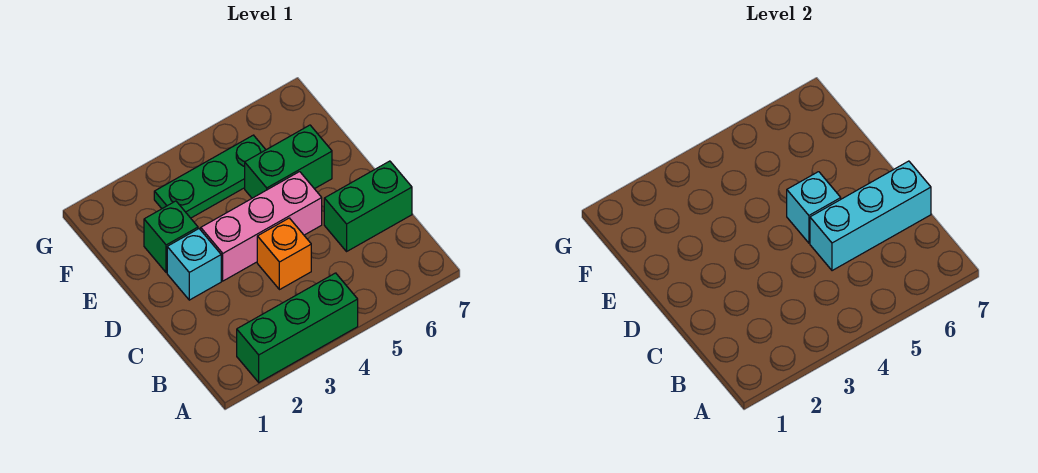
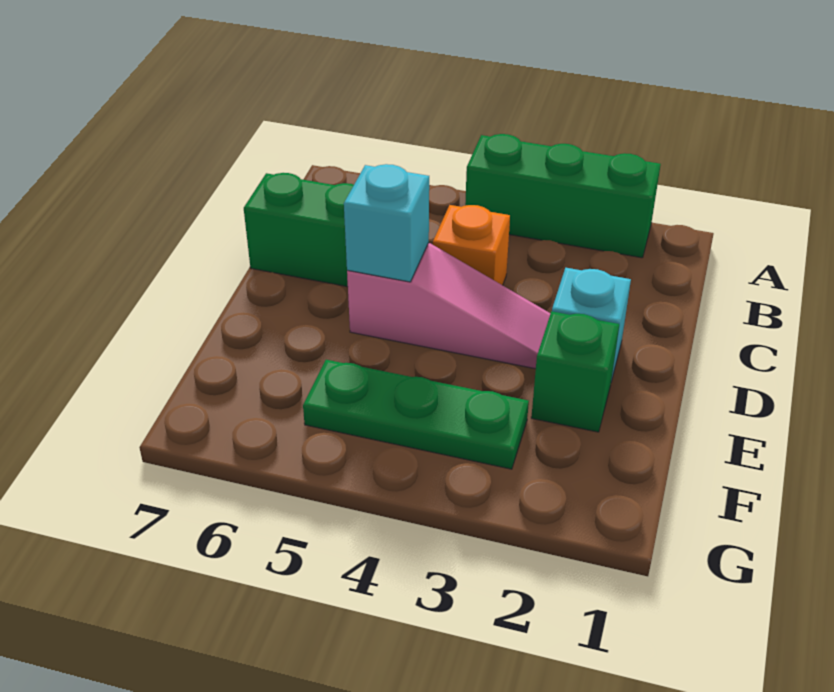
cyan brick C5:C7 level 2 -> none
pink brick D3:D5 level 1 -> pink slope D3:D5 level 1 top 5
green brick E5:E6 level 1 -> none

